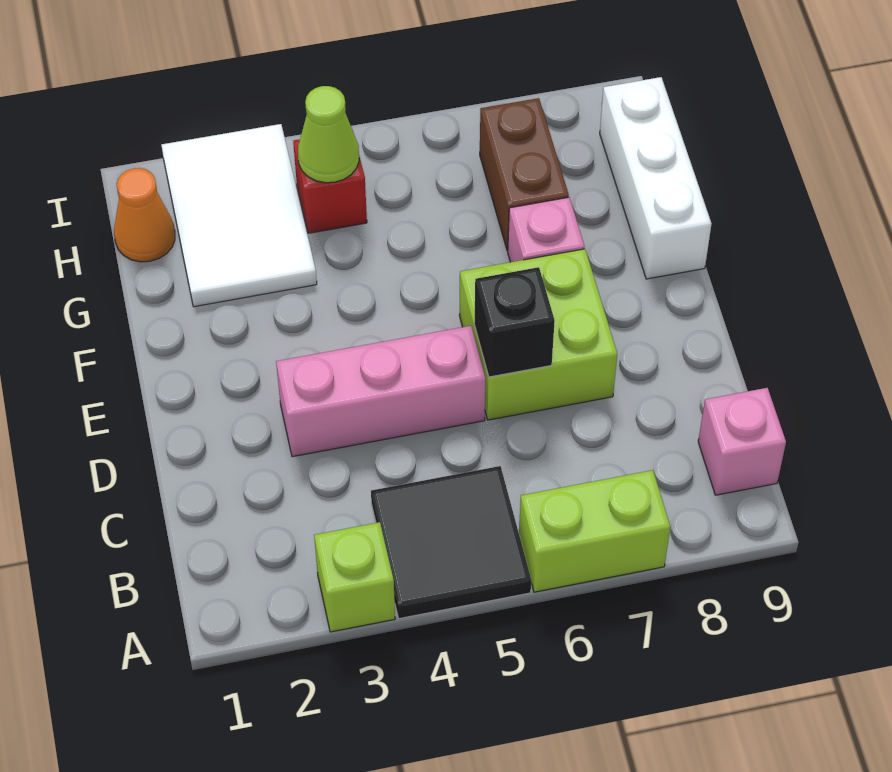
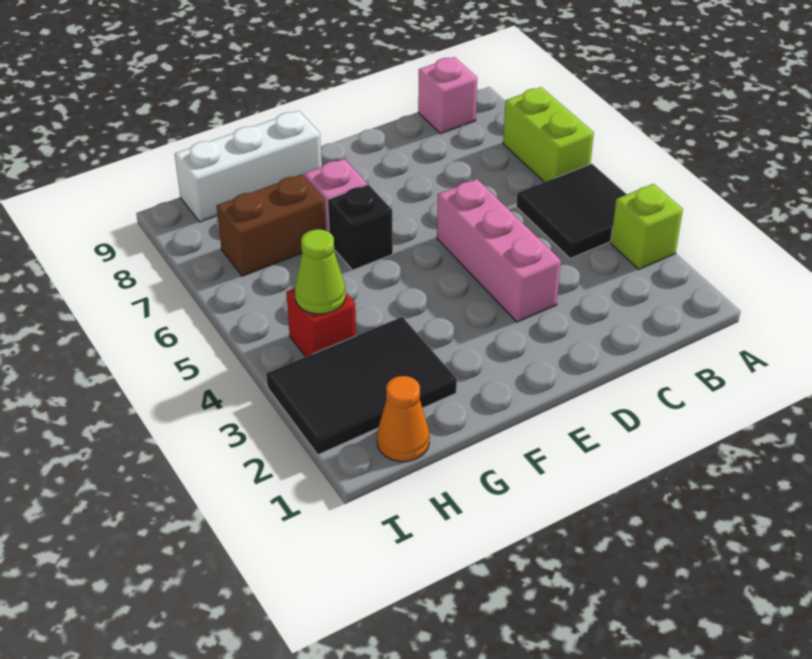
lime brick D6:E7 level 1 -> none
black brick D6 level 2 -> black brick F6 level 1
white tile G2:I3 level 1 -> black tile G2:I3 level 1

